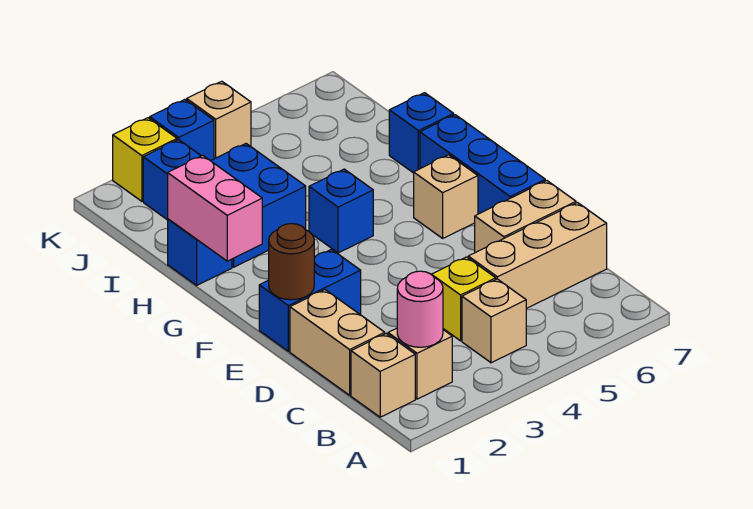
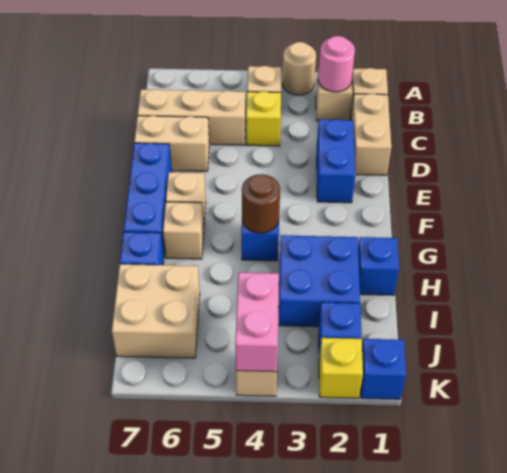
none -> tan round brick A3 level 1
blue brick E1:E2 level 1 -> blue brick D2:E2 level 1
brown round brick E1 level 2 -> brown round brick G4 level 2
pink brick G1:H1 level 2 -> pink brick J4:K4 level 2
none -> tan brick G6 level 1
none -> tan brick I6:J7 level 1
blue brick K3 level 1 -> blue brick K1 level 1

